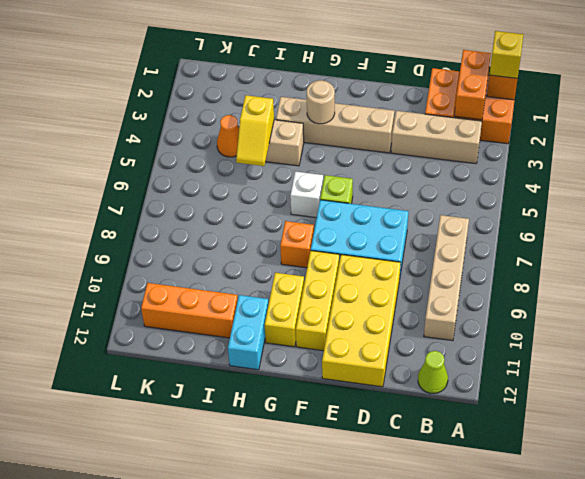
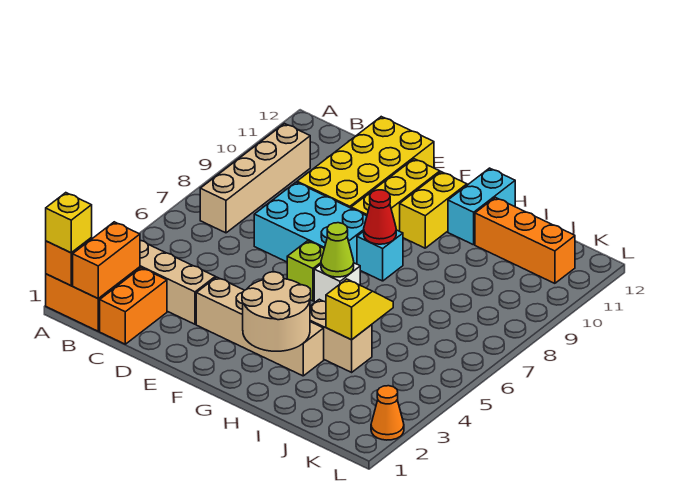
lime cone B12 level 1 -> lime cone G6 level 2
tan round brick G3 level 2 -> tan round brick G2:H3 level 2
orange brick G8 level 1 -> cyan brick G8 level 1
none -> red cone G8 level 2
orange cone J4 level 1 -> orange cone L2 level 1

